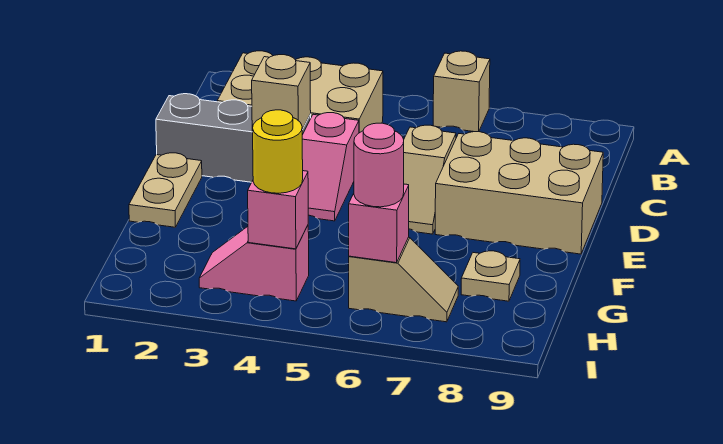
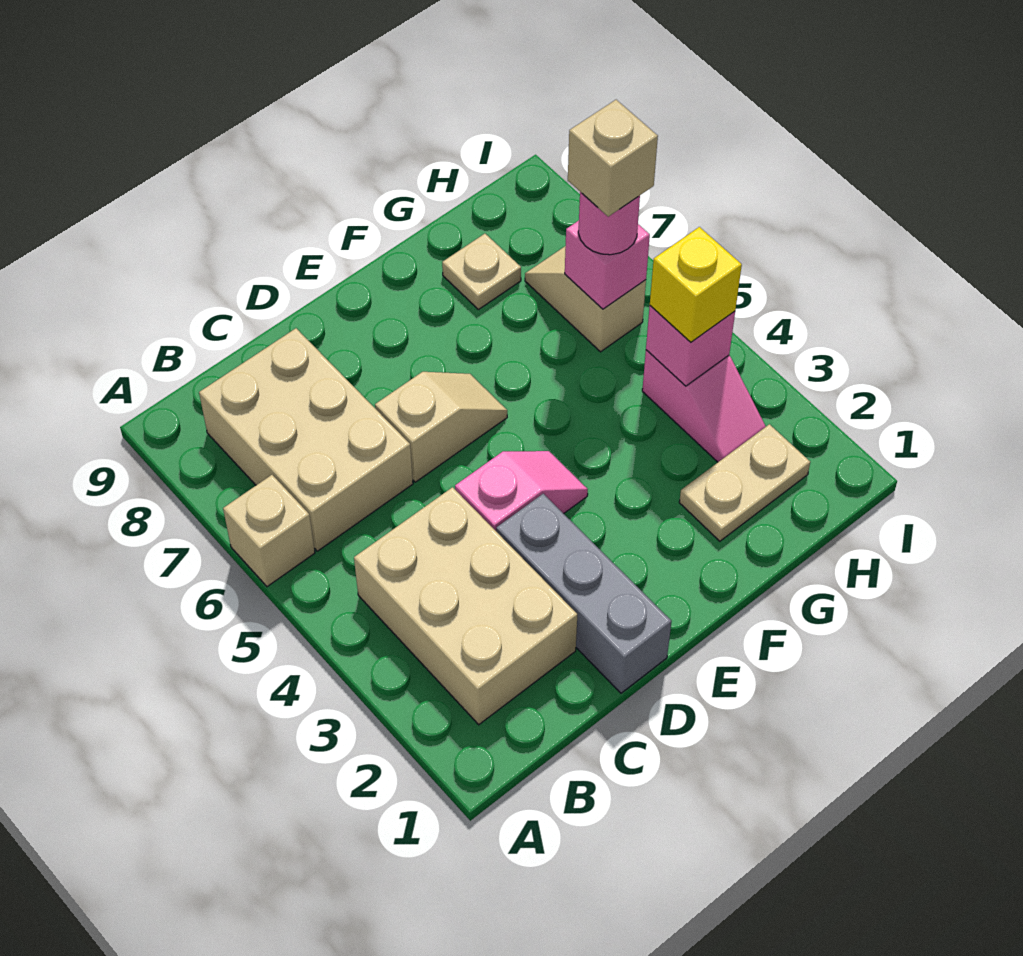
tan brick D3 level 2 -> tan brick H6 level 4
tan brick D7:E9 level 1 -> tan brick B6:C8 level 1
tan plate E1:F1 level 1 -> tan plate G2:H2 level 1
yellow round brick H4 level 3 -> yellow brick H4 level 3

